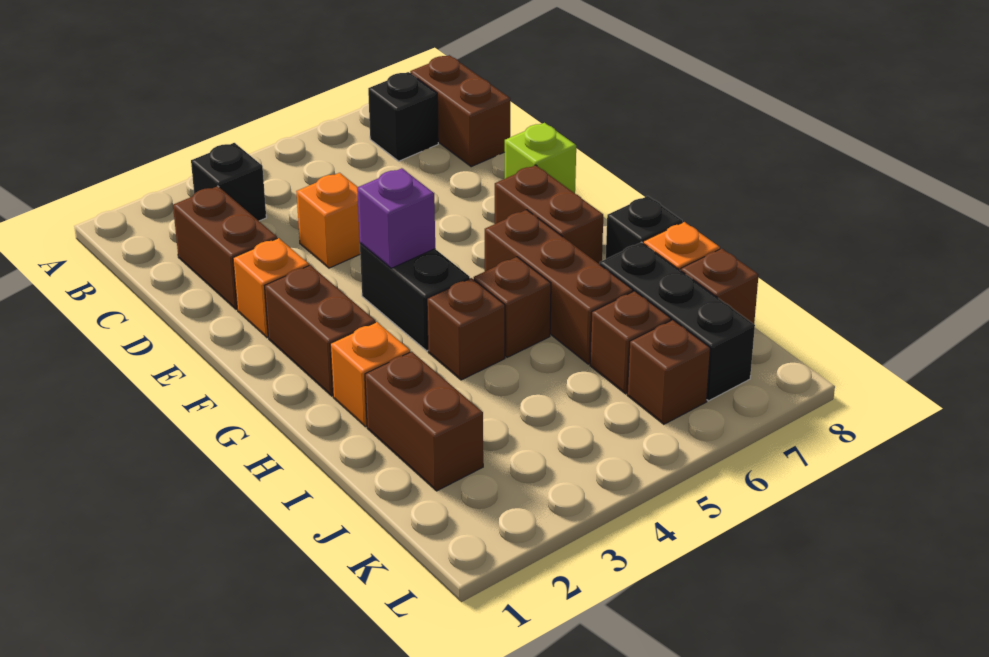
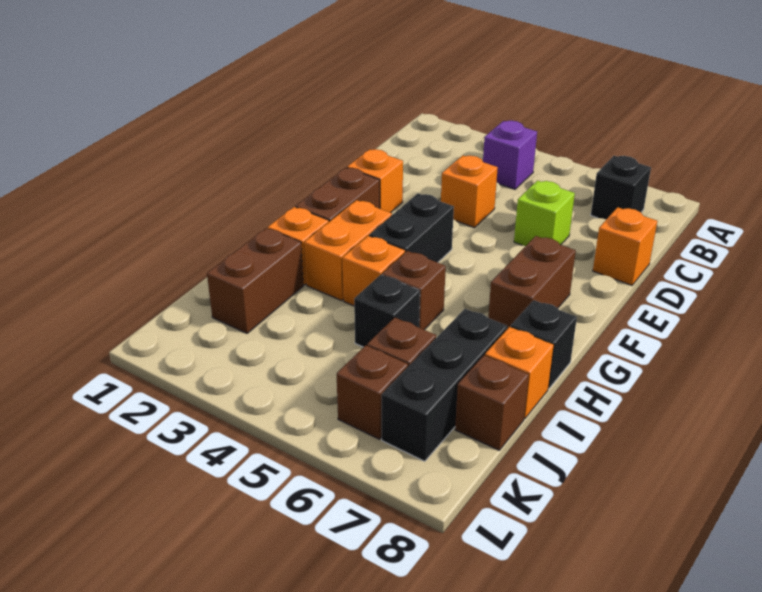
black brick B3 level 1 -> black brick I5 level 1
brown brick B8:C8 level 1 -> none
brown brick C2:D2 level 1 -> none
none -> orange brick D8 level 1
lime brick E8 level 1 -> lime brick D6 level 1
purple brick F4 level 2 -> purple brick B4 level 1
none -> orange brick G3:H3 level 1
brown brick G6:I6 level 1 -> none
brown brick H4 level 1 -> orange brick H4 level 1

